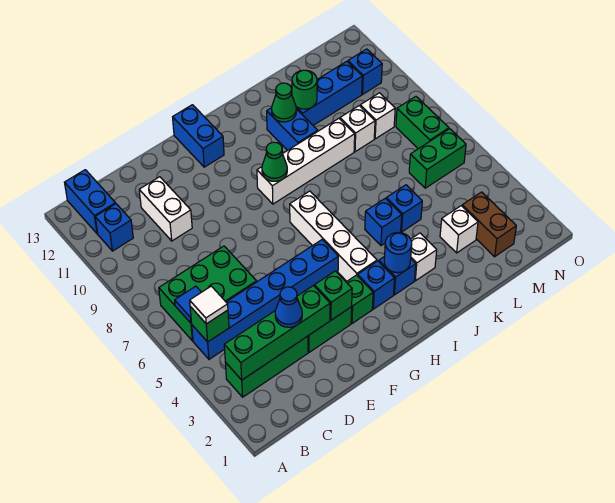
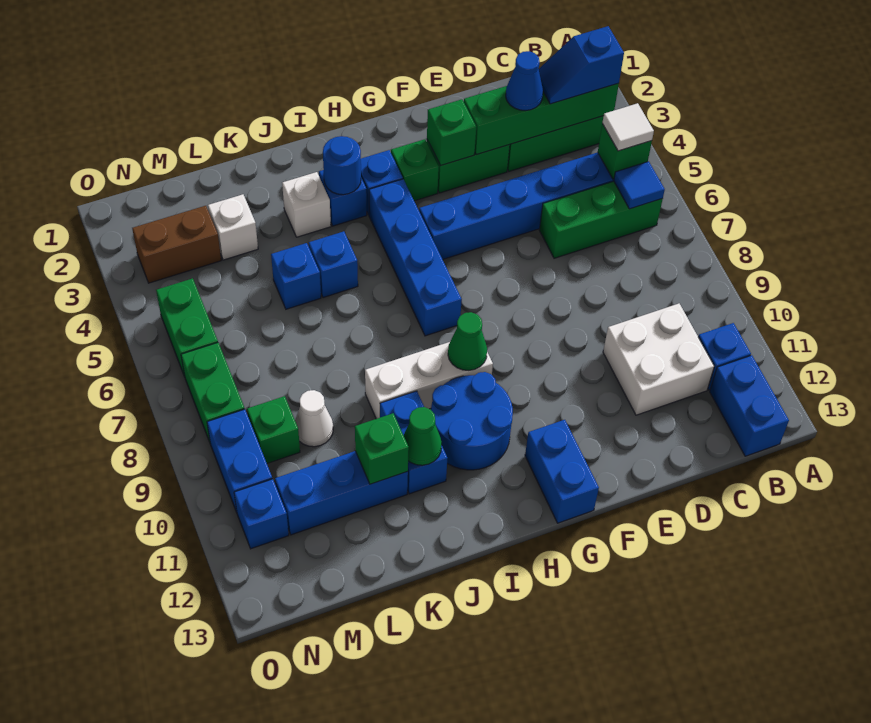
none -> blue slope B3:C3 level 3 top B
green brick B6:D7 level 1 -> green brick B6:D6 level 1
white brick D10:D11 level 1 -> white brick C10:D11 level 1
white brick H4:H7 level 1 -> blue brick H4:H7 level 1
white brick H9:K9 level 1 -> white brick H9:J9 level 1
none -> blue round brick H10:I11 level 1
green round brick K11 level 2 -> green brick K11 level 2
white brick L9 level 1 -> white cone L9 level 1
brown brick M2:M3 level 1 -> brown brick M3:N3 level 1
green brick M6:N6 level 1 -> green brick N5:N6 level 1
white brick M9 level 1 -> green brick M9 level 1
none -> blue brick N9:N10 level 1

